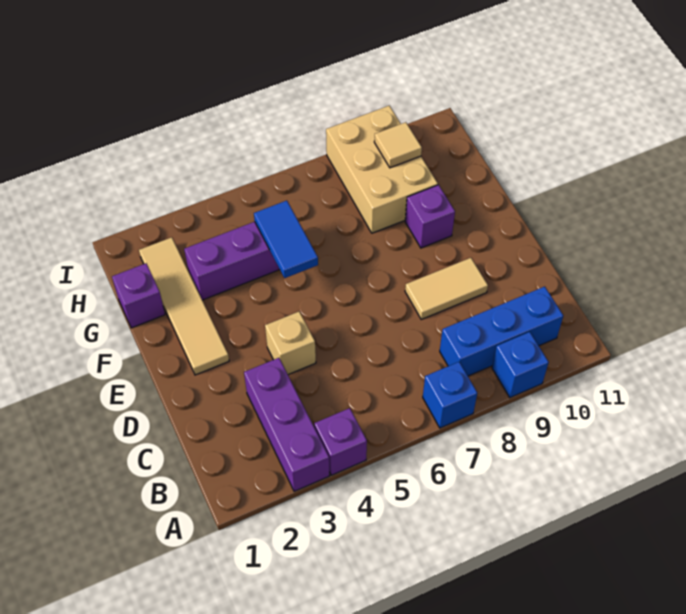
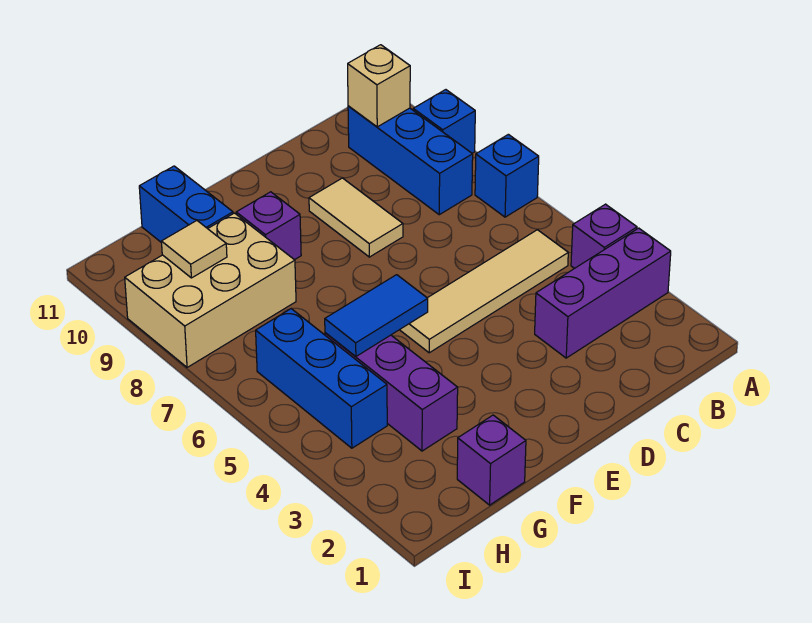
tan brick D4 level 1 -> tan brick B10 level 2
tan tile E2:H2 level 1 -> tan tile B5:E5 level 1
none -> blue brick G10:G11 level 1
none -> blue brick H4:H6 level 1

